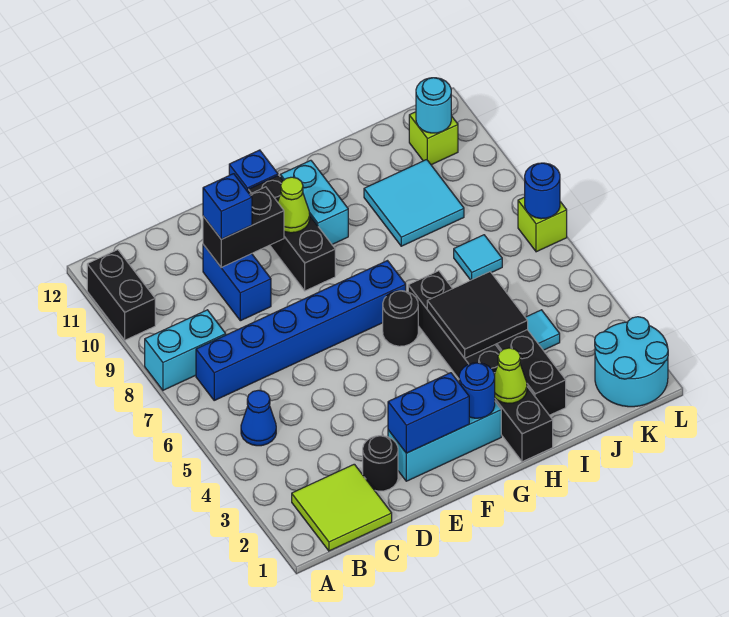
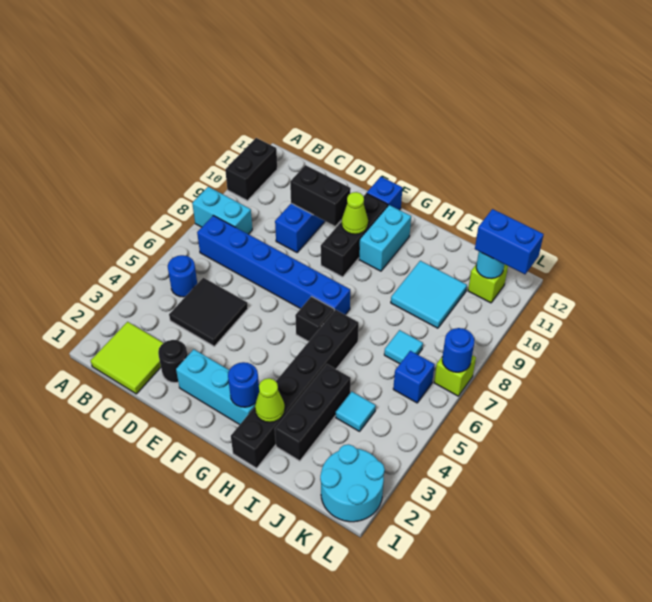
blue cone B5 level 1 -> blue round brick B5 level 1
blue brick D10 level 3 -> blue brick K6 level 1
blue brick E2:F2 level 2 -> blue brick K11:L11 level 3
black round brick G6 level 1 -> black brick G6 level 1
black tile H4:I5 level 2 -> black tile C4:D5 level 1

